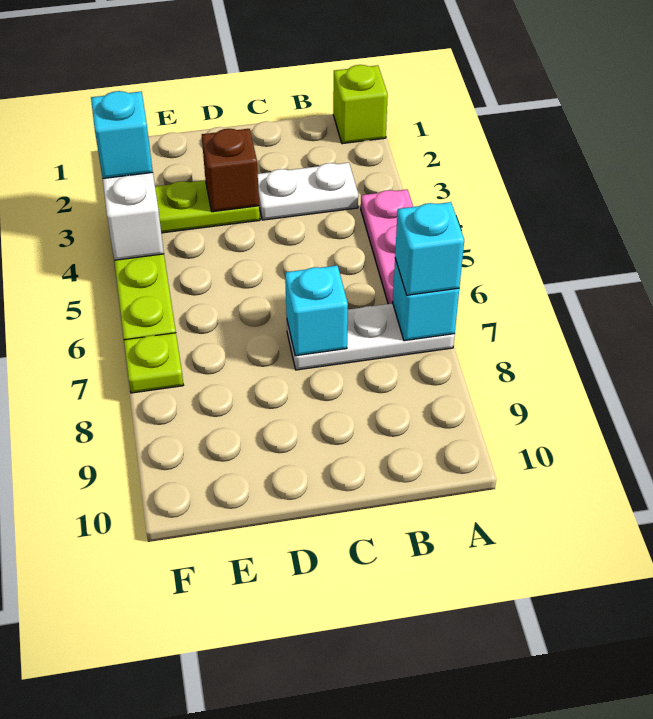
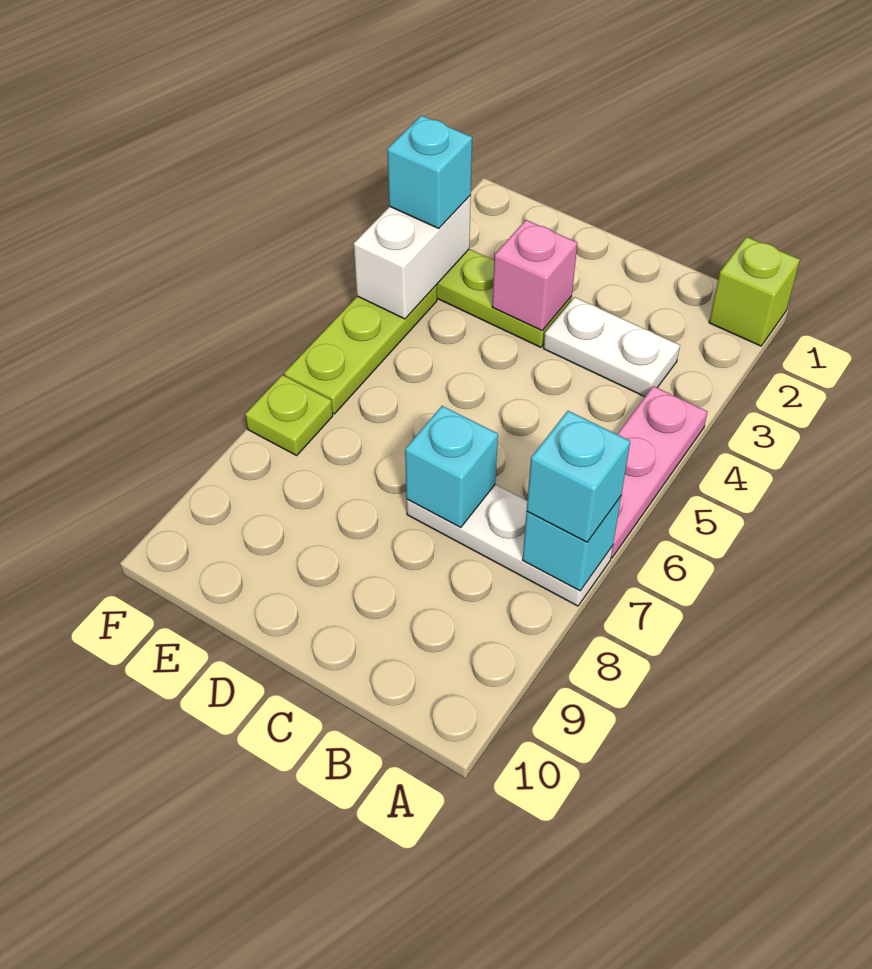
brown brick D3 level 2 -> pink brick D3 level 2

